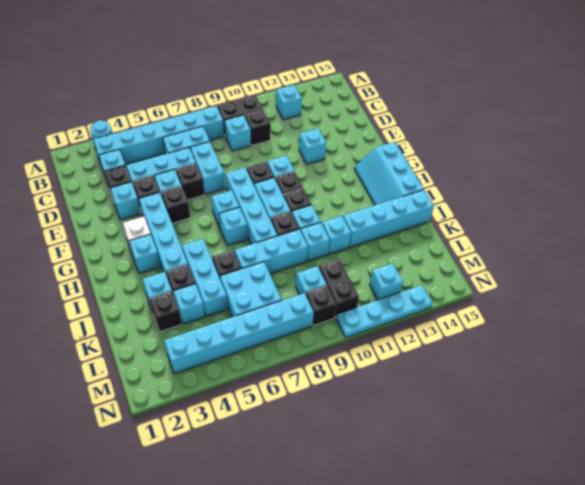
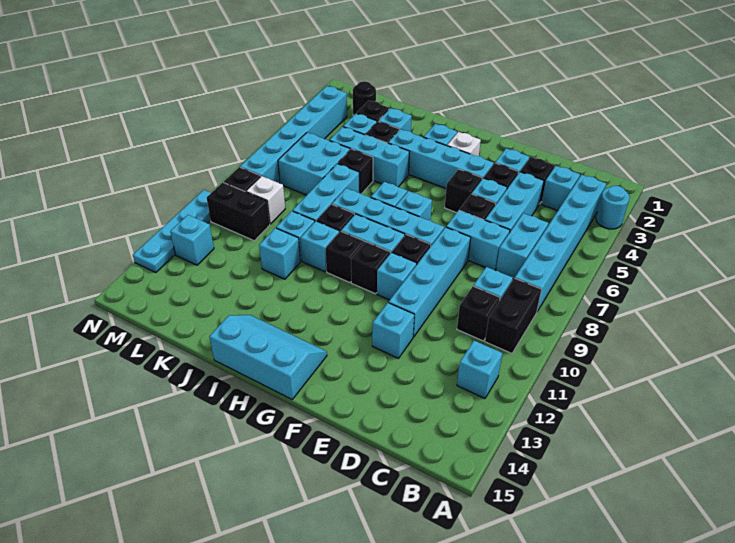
cyan brick J12:J15 level 1 -> cyan brick E8:E11 level 1
none -> black round brick L2 level 1
cyan brick L9 level 1 -> white brick L9 level 1

